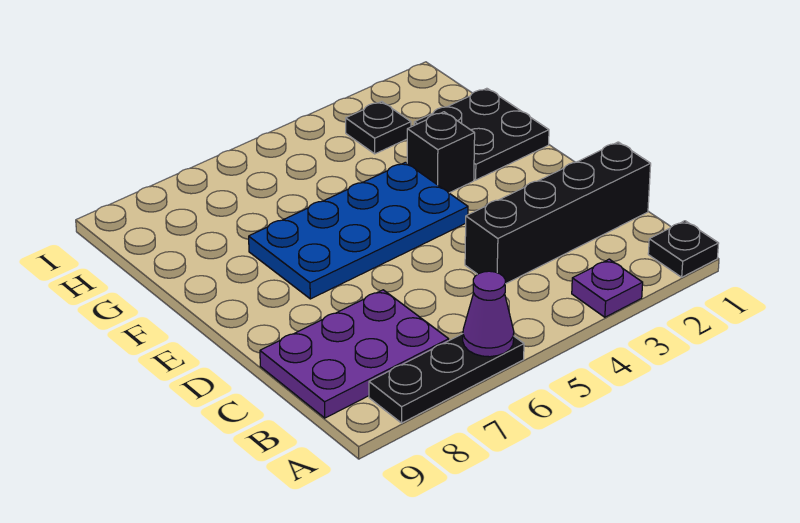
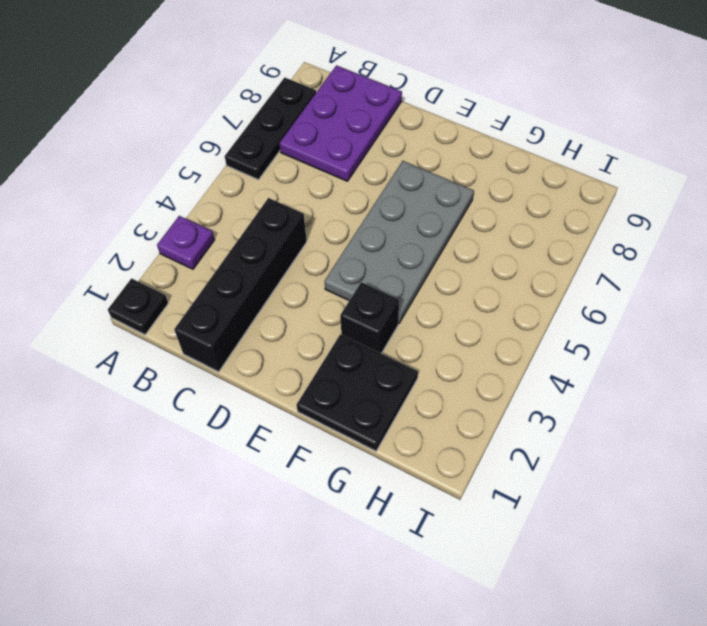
purple cone A6 level 2 -> none
blue plate E4:F7 level 1 -> grey plate E4:F7 level 1
black plate H3 level 1 -> none

